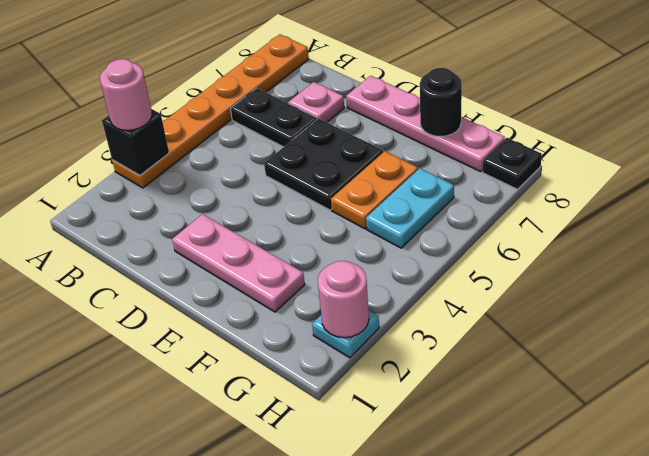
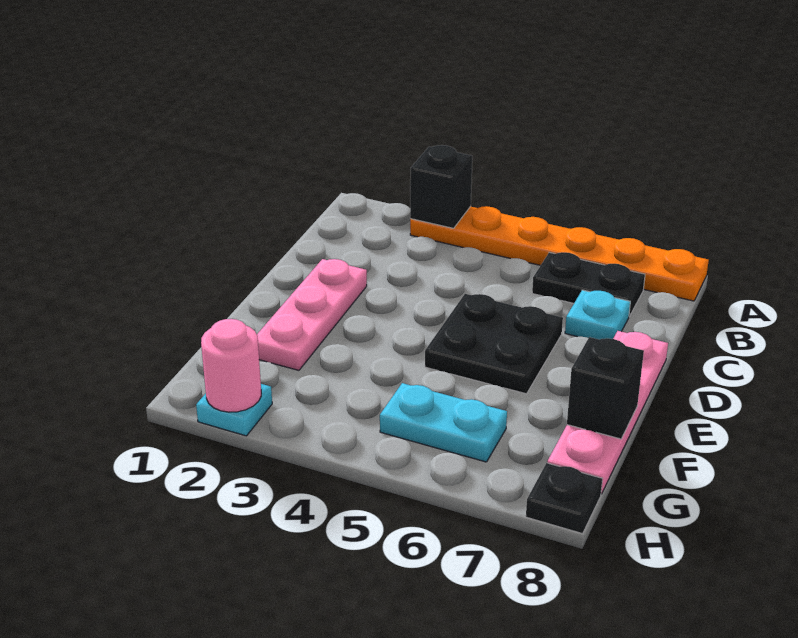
pink round brick A3 level 3 -> none
black plate B6:C6 level 1 -> black plate B6:B7 level 1
pink plate C7 level 1 -> cyan plate C7 level 1
orange plate F5:F6 level 1 -> none
black round brick F8 level 2 -> black brick F8 level 2

